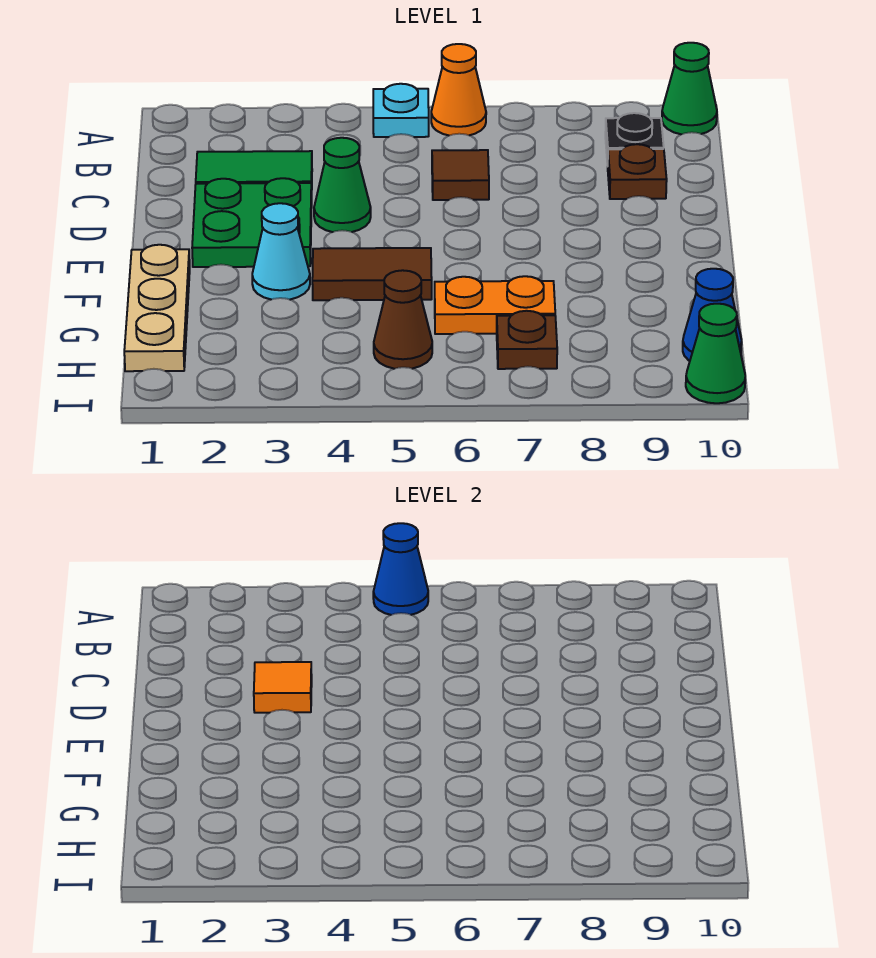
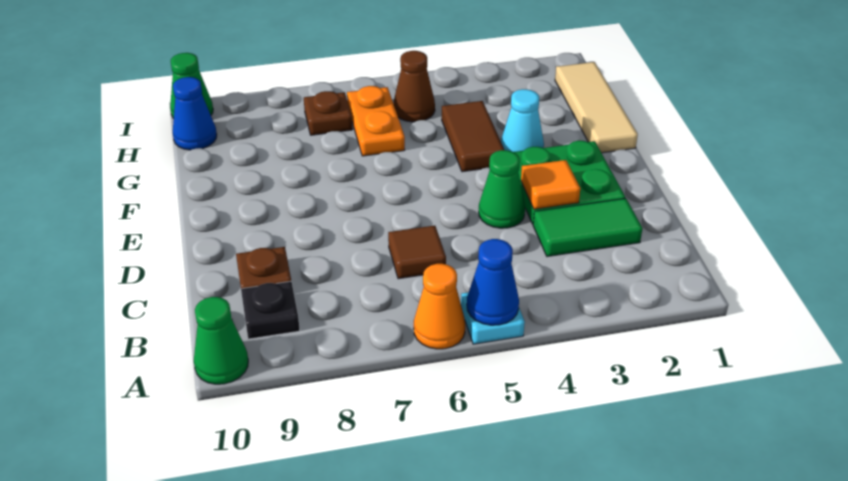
tan plate F1:H1 level 1 -> tan tile F1:H1 level 1
brown tile F4:F5 level 1 -> brown tile F4:G4 level 1
orange plate G6:G7 level 1 -> orange plate G6:H6 level 1

